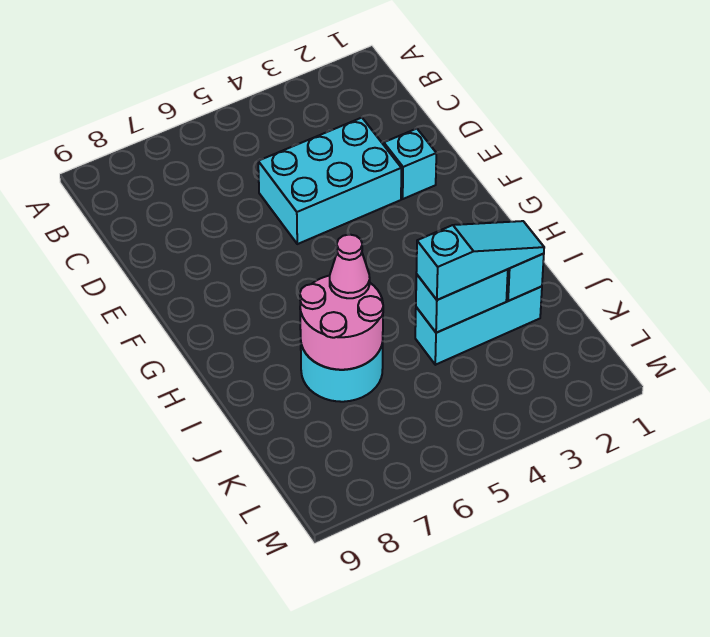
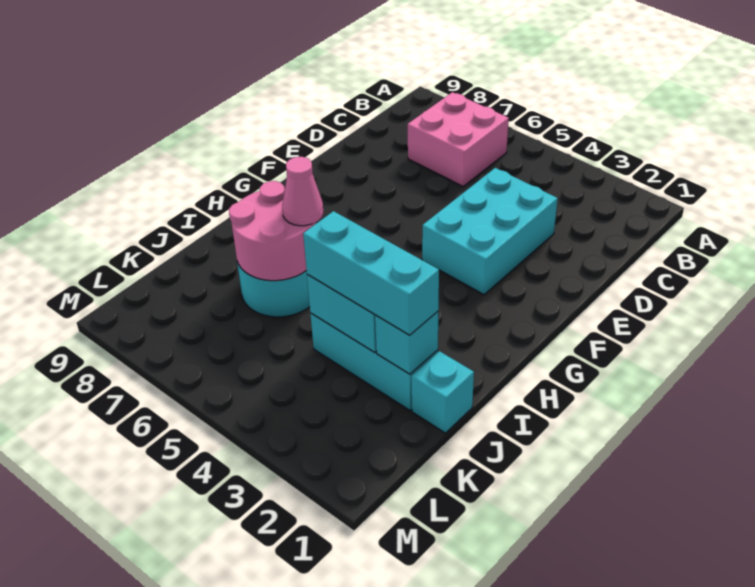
none -> pink brick B6:C7 level 1
cyan brick D3:E5 level 1 -> cyan brick D3:F4 level 1
cyan brick E2 level 1 -> cyan brick J1 level 1
cyan slope J2:J4 level 3 top 4 -> cyan brick J2:J4 level 3

